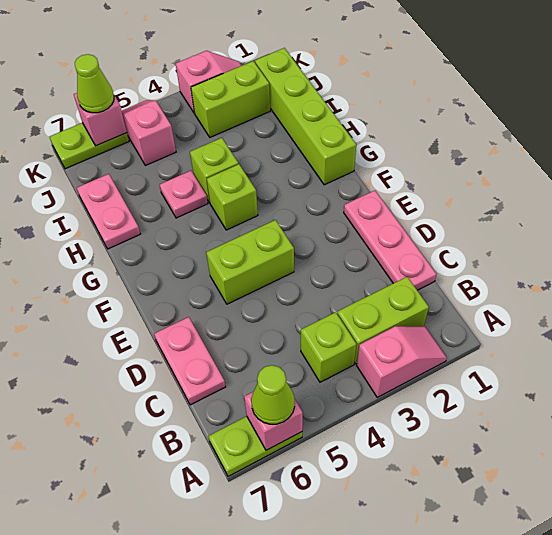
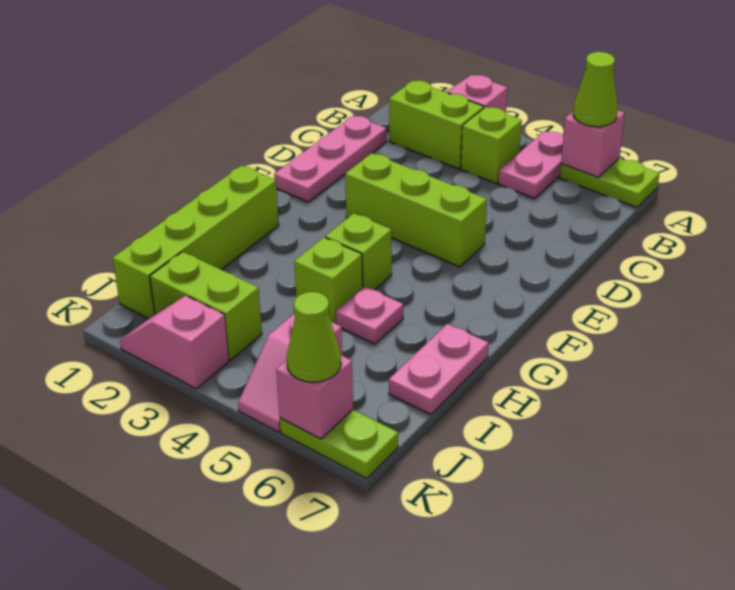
pink plate C7:D7 level 1 -> pink plate A5:B5 level 1
lime brick E4:E5 level 1 -> lime brick E3:E5 level 1

